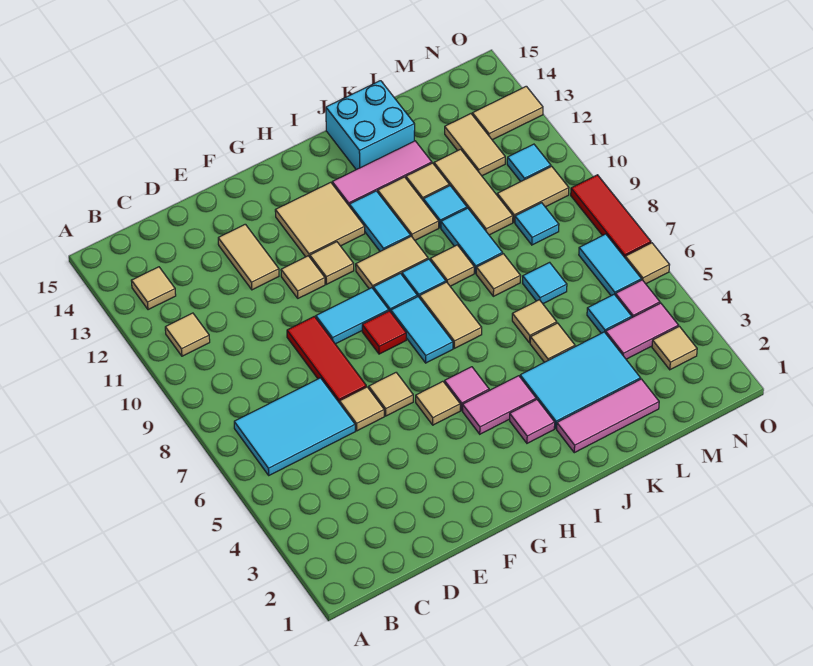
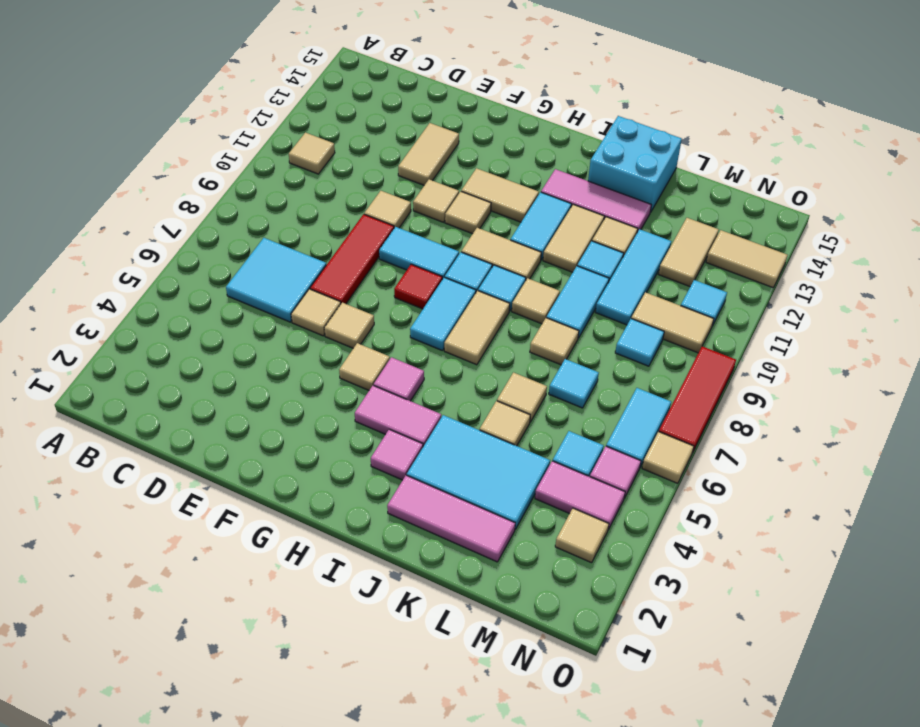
cyan tile B6:D7 level 1 -> cyan tile C6:D7 level 1
tan tile B13 level 1 -> tan tile E10 level 1
tan tile G12:H13 level 1 -> tan tile G12:H12 level 1
tan tile L10:L12 level 1 -> cyan tile L10:L12 level 1

